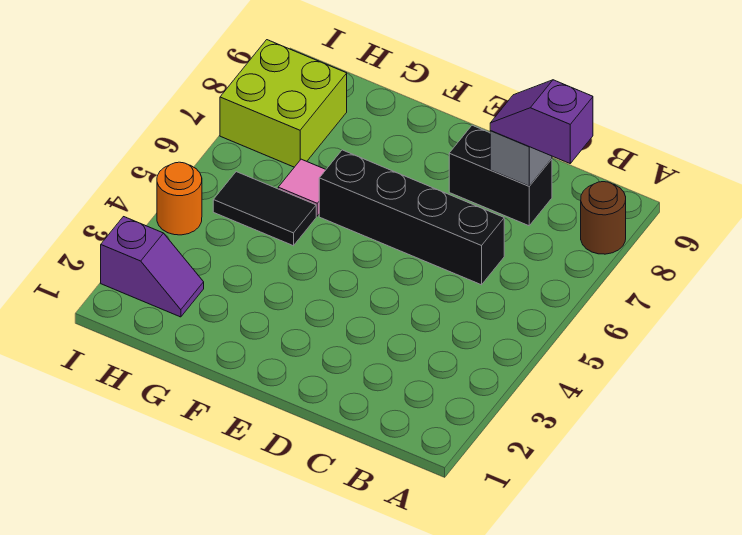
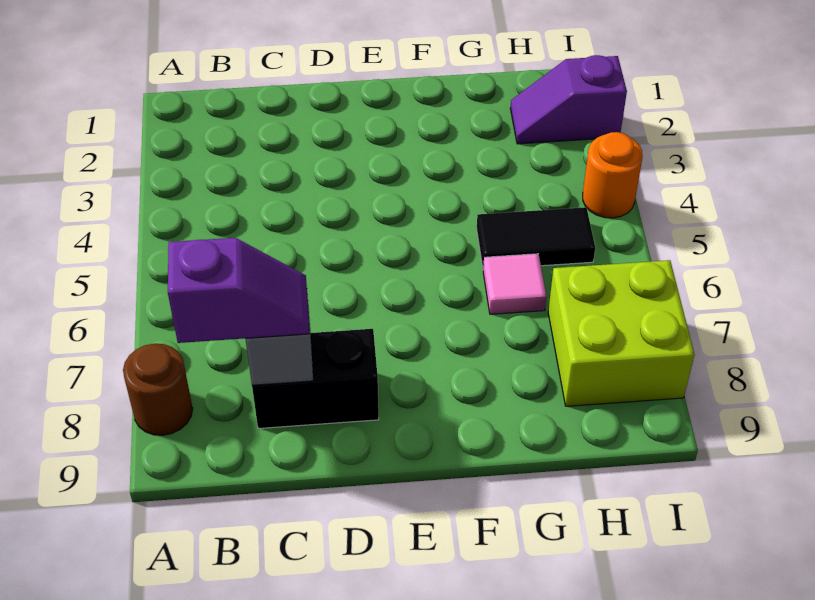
black brick C6:F6 level 1 -> none

